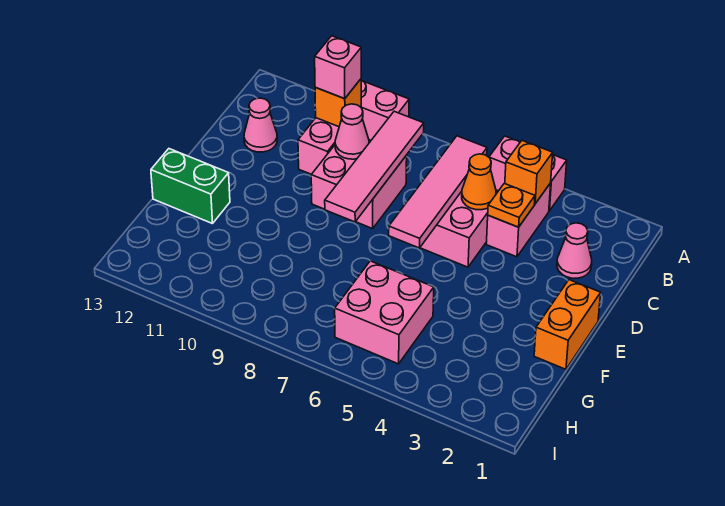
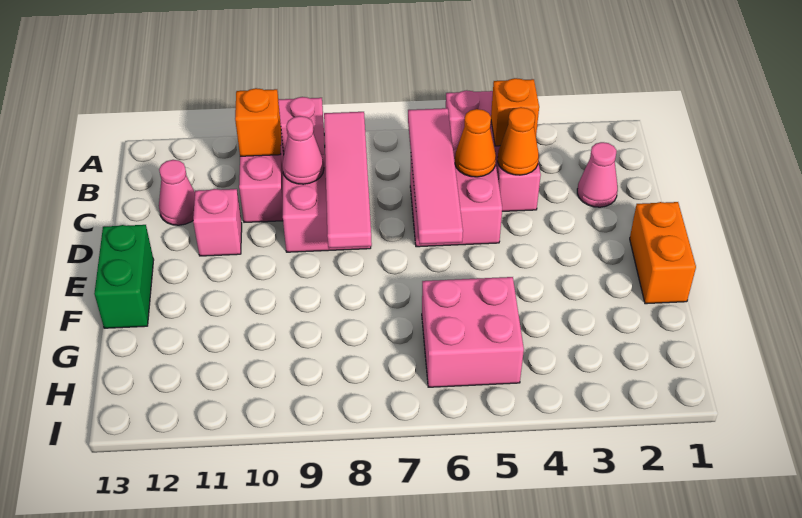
pink brick B10 level 3 -> pink brick D11 level 1
orange plate C4 level 2 -> orange cone C4 level 2
green brick F12:F13 level 1 -> green brick E13:F13 level 1

